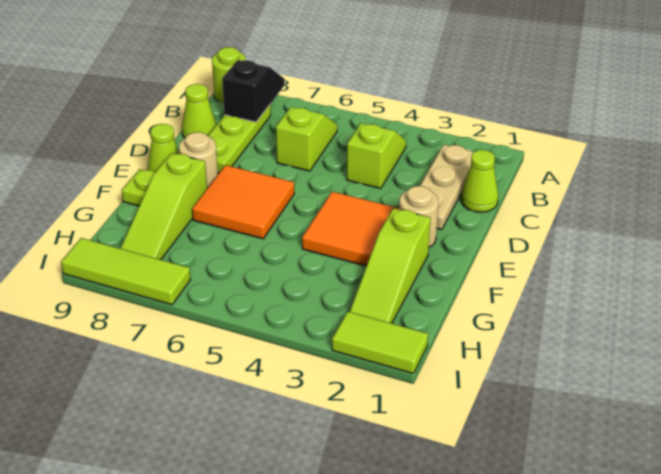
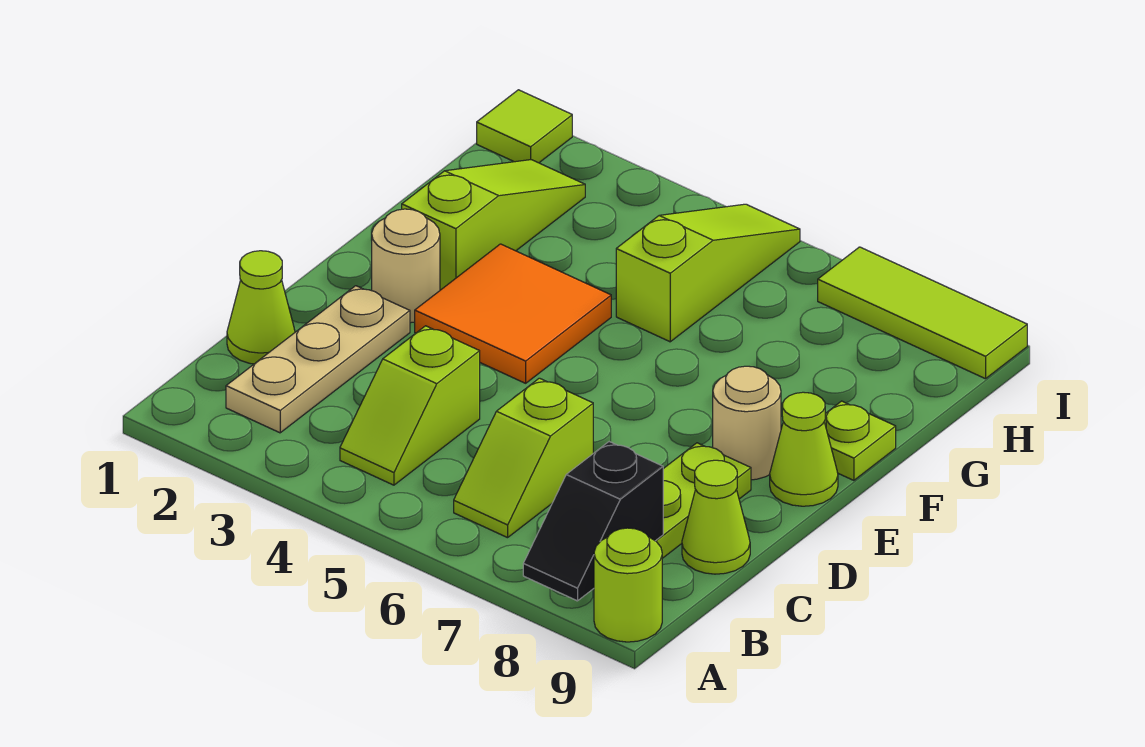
orange tile E6:F7 level 1 -> none
lime slope F8:H8 level 1 top F -> lime slope G5:I5 level 1 top G
lime tile I1:I2 level 1 -> lime tile I1 level 1

